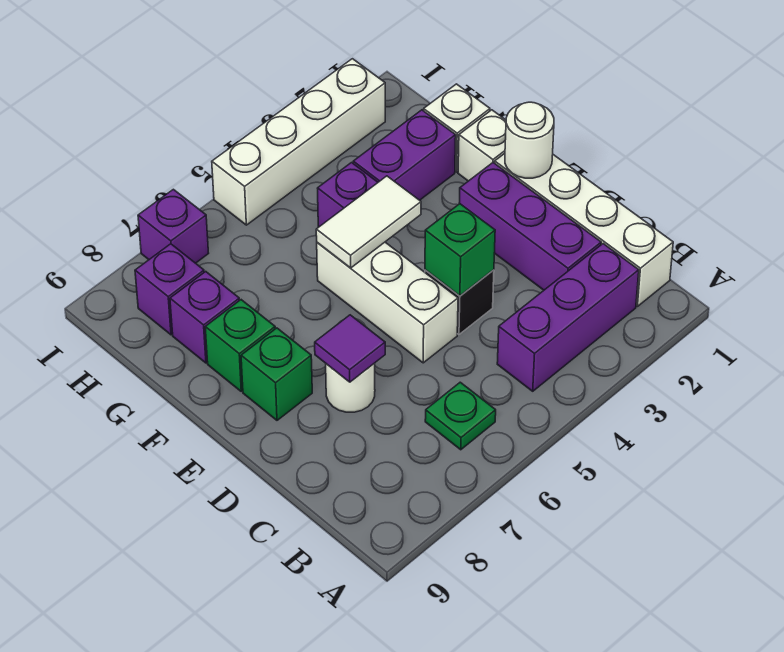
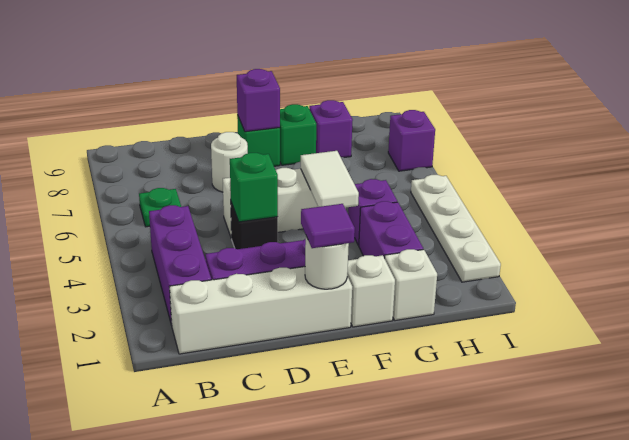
purple tile D7 level 2 -> purple tile E1 level 3
purple brick H8 level 1 -> purple brick E8 level 2
white brick I2:I5 level 1 -> white plate I2:I5 level 1

